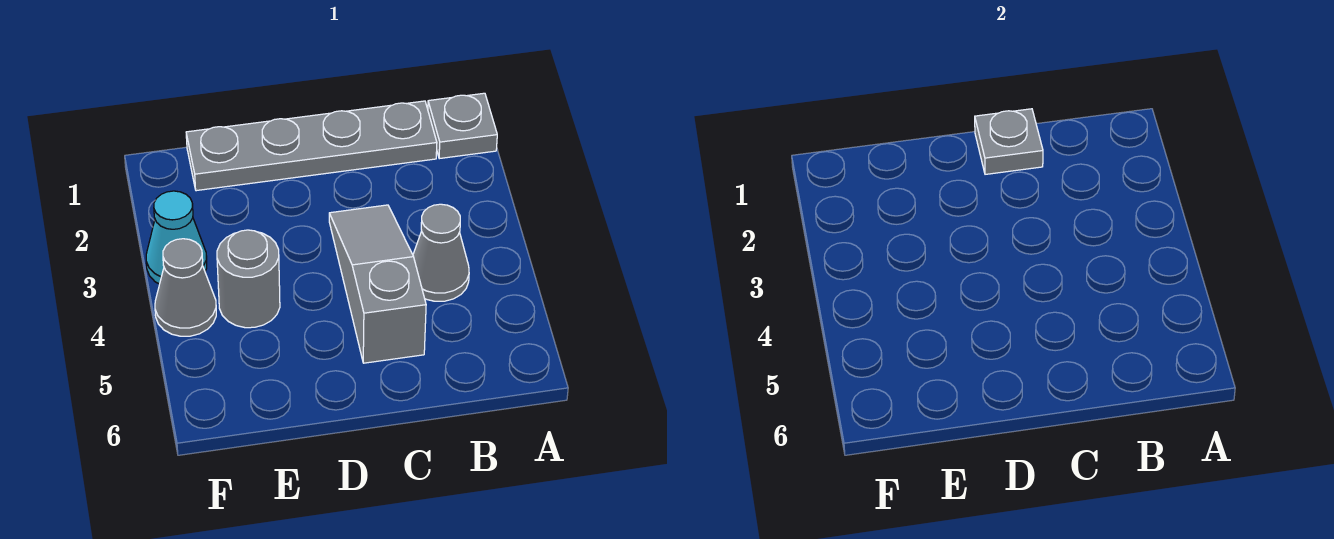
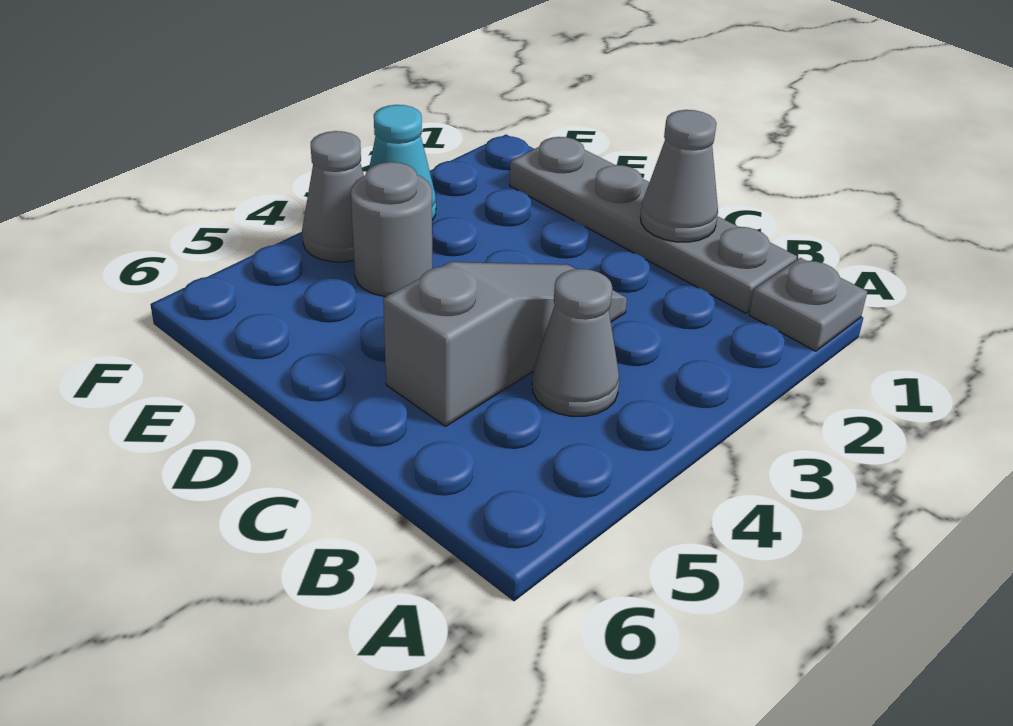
grey plate C1 level 2 -> grey cone C1 level 2

